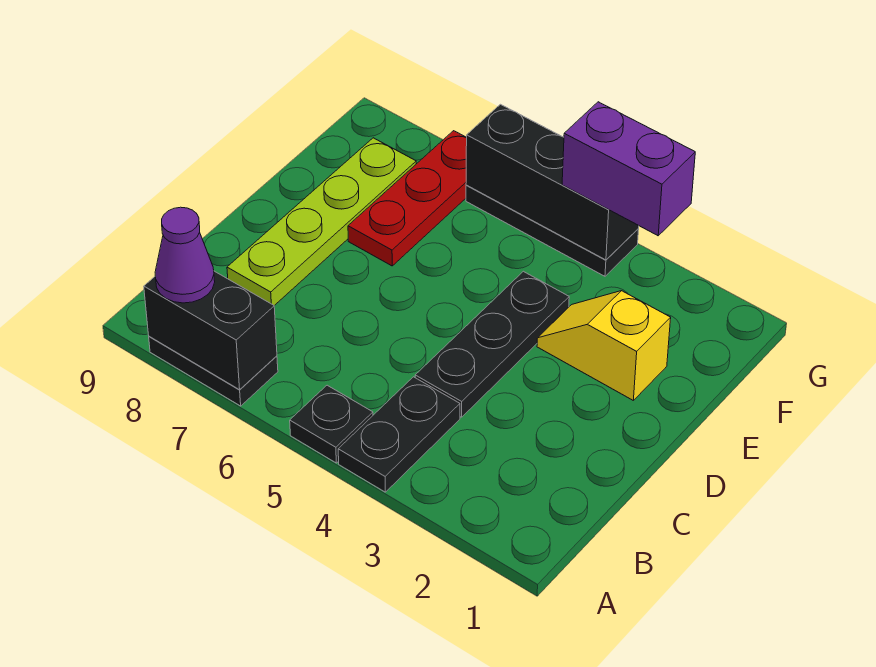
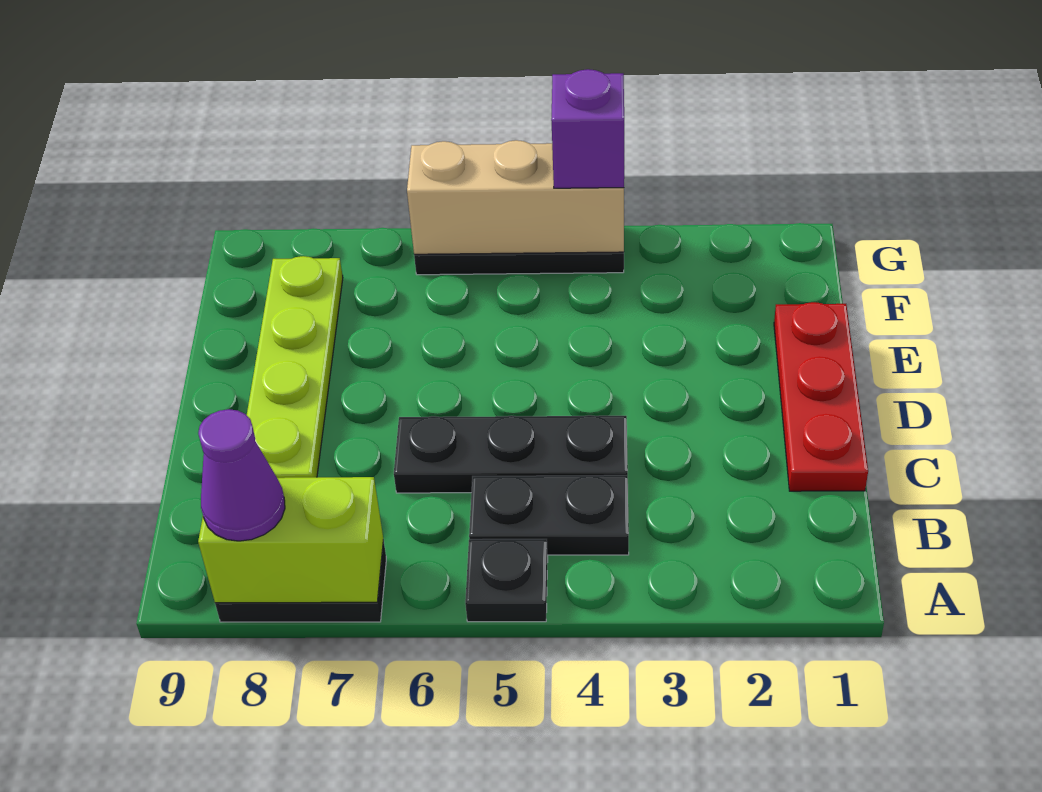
black plate A4:B4 level 1 -> black plate B4:B5 level 1
black brick A7:A8 level 2 -> lime brick A7:A8 level 2
black plate C4:E4 level 1 -> black plate C4:C6 level 1
yellow slope E2:E3 level 1 top 2 -> none
red plate E7:G7 level 1 -> red plate C1:E1 level 1
purple brick G3:G4 level 3 -> purple brick G4 level 3
black brick G4:G6 level 2 -> tan brick G4:G6 level 2

